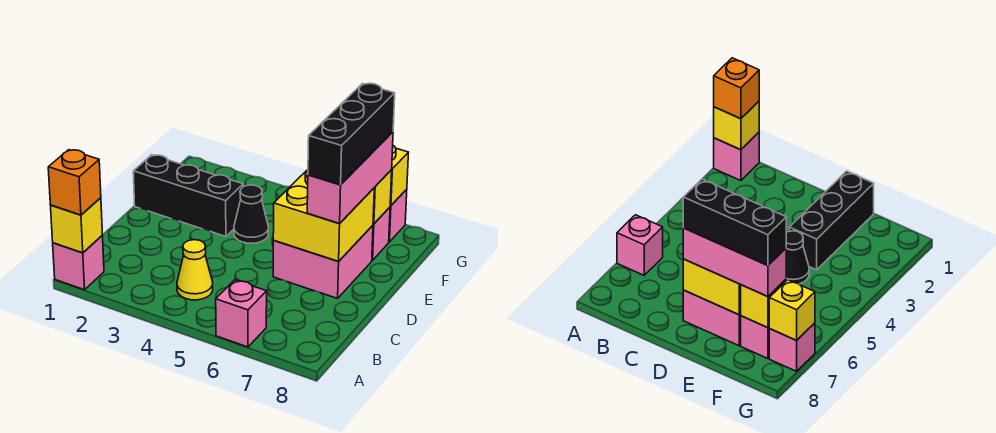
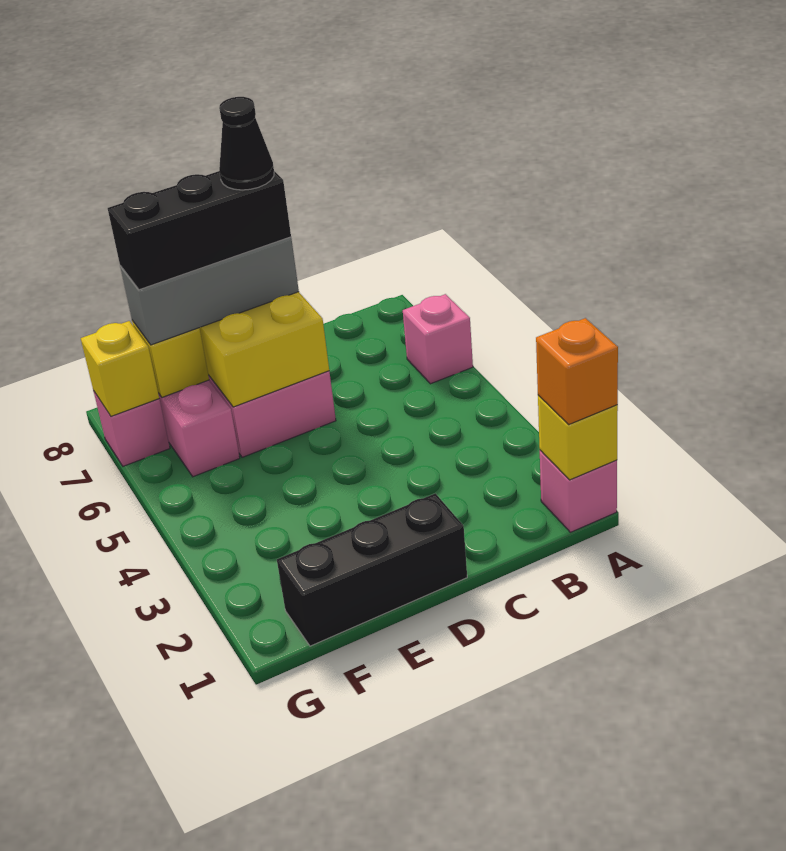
yellow cone B4 level 1 -> none
pink brick D7:F7 level 3 -> grey brick D7:F7 level 3
black brick E1:E3 level 1 -> black brick D1:F1 level 1
black cone E4 level 1 -> black cone D7 level 5

